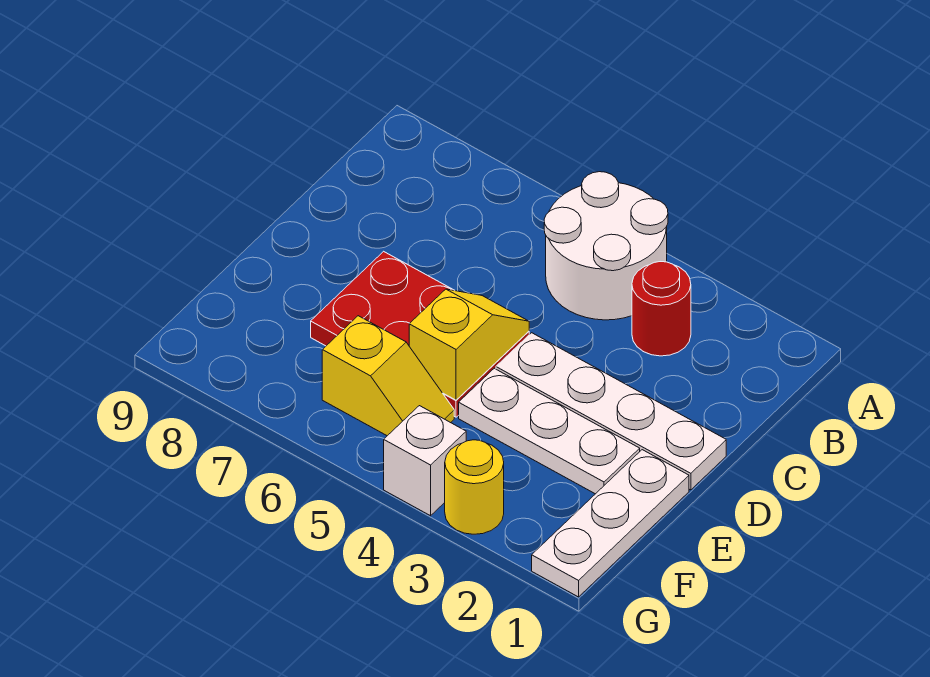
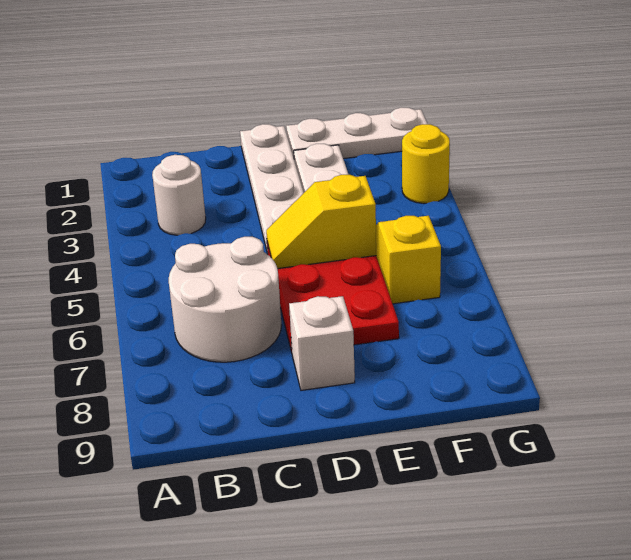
white round brick A4:B5 level 1 -> white round brick B6:C7 level 1
red round brick B3 level 1 -> white round brick B3 level 1
white brick G4 level 1 -> white brick D8 level 1

